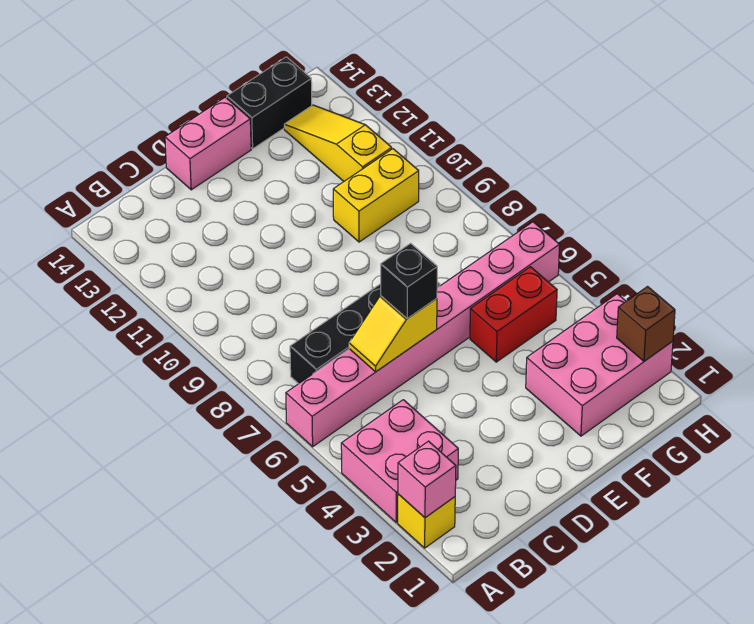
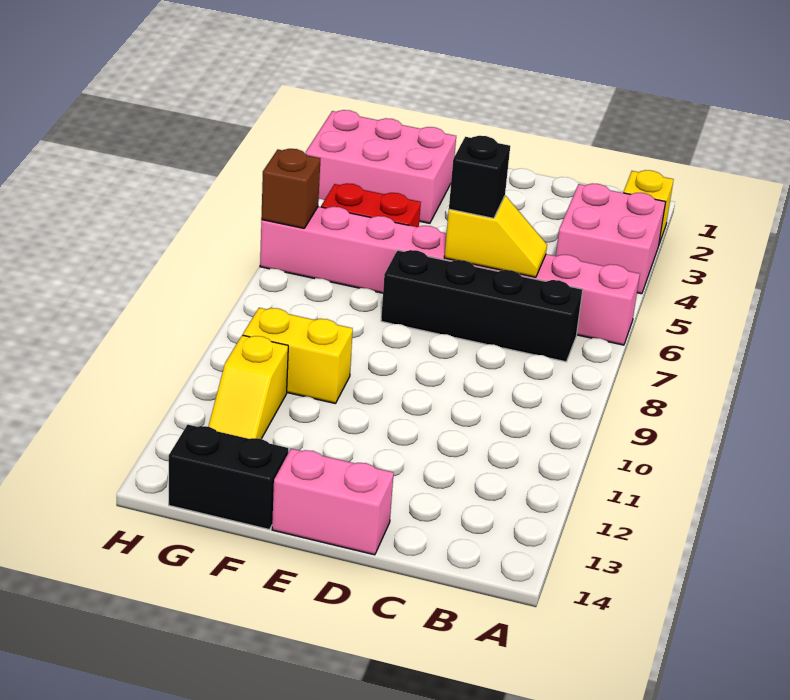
pink brick A2 level 2 -> none
yellow slope G11:G13 level 1 top 11 -> yellow slope G11:G12 level 1 top 11
brown brick H2 level 2 -> brown brick H6 level 2

